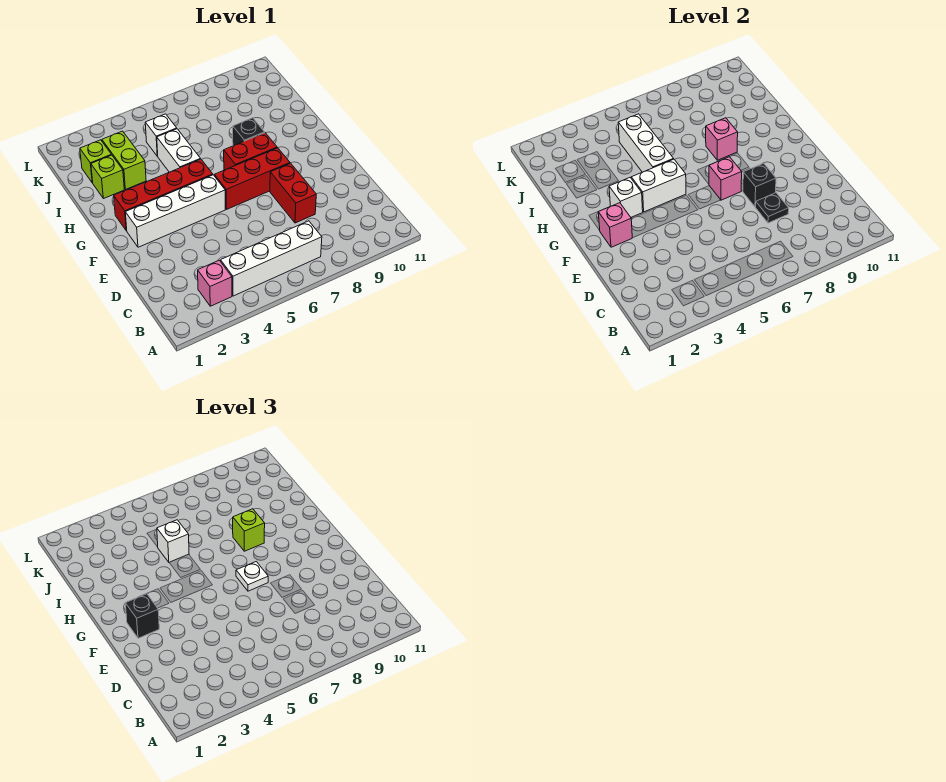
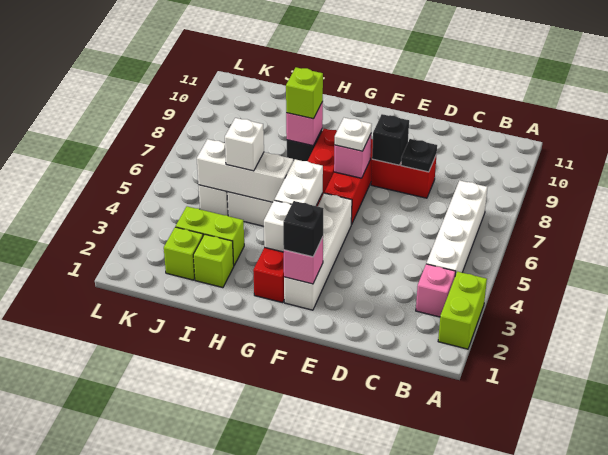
none -> lime brick A2:A3 level 1

